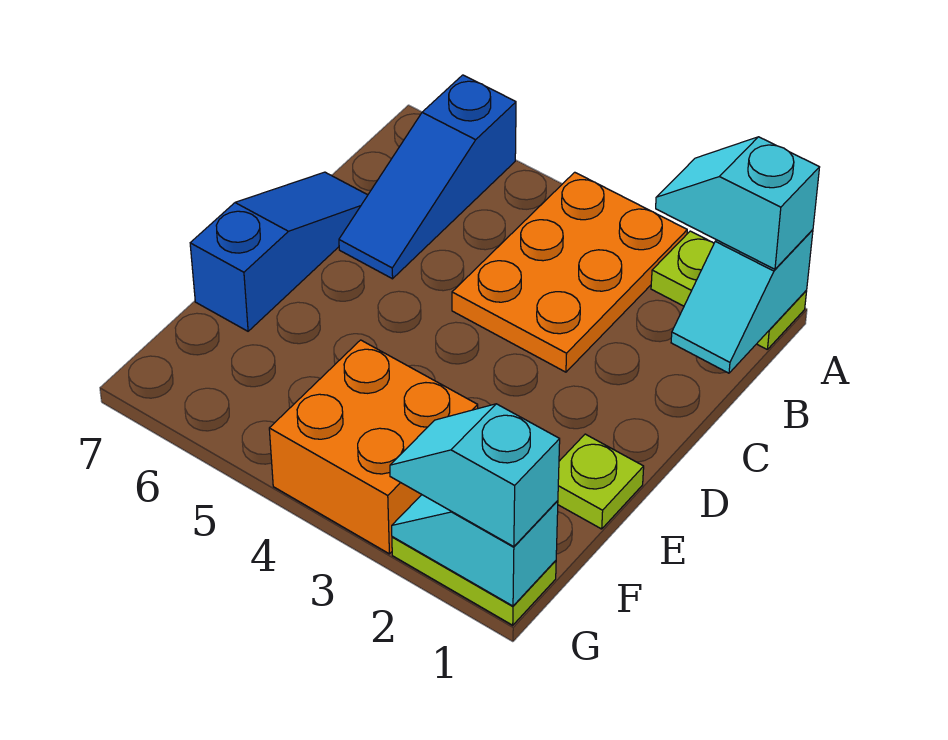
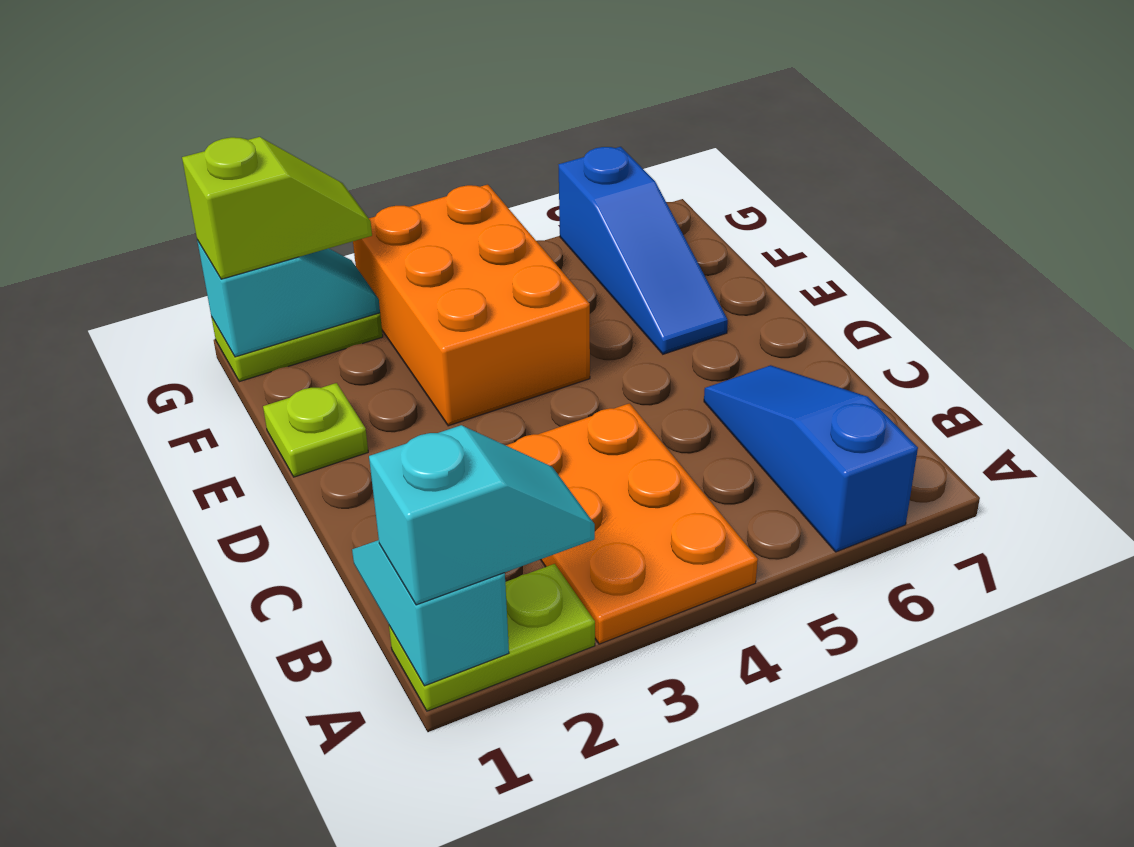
blue slope C7:E7 level 1 top E -> blue slope E6:G6 level 1 top G
orange brick F3:G4 level 1 -> orange brick E3:G4 level 1
cyan slope G1:G2 level 3 top 1 -> lime slope G1:G2 level 3 top 1

